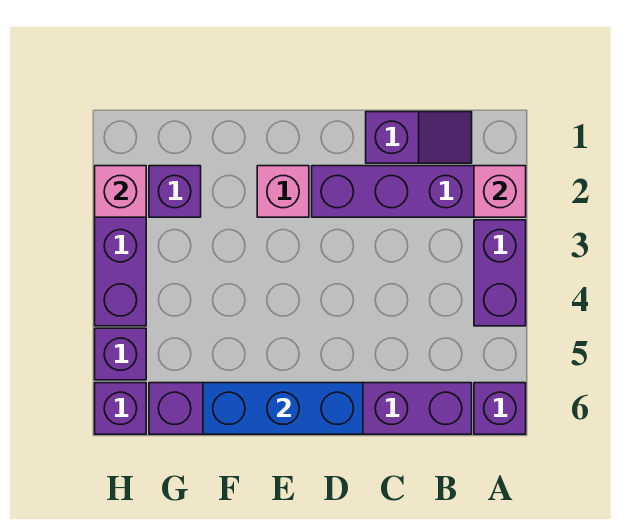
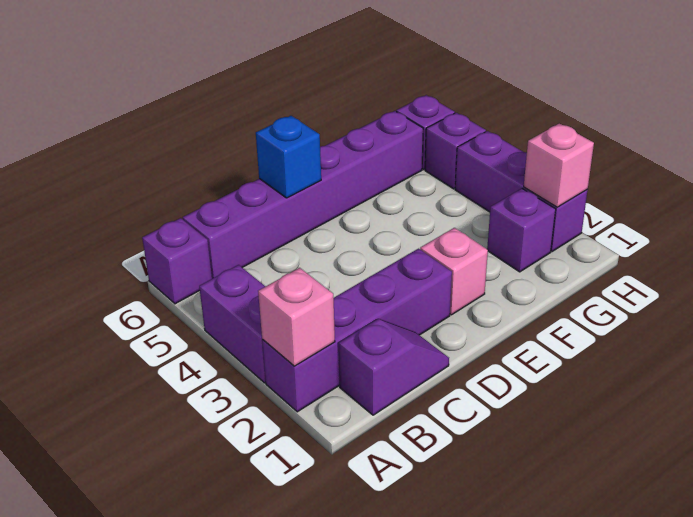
purple slope B1:C1 level 1 top C -> purple slope B1:C1 level 1 top B
blue brick D6:F6 level 2 -> blue brick D6 level 2

